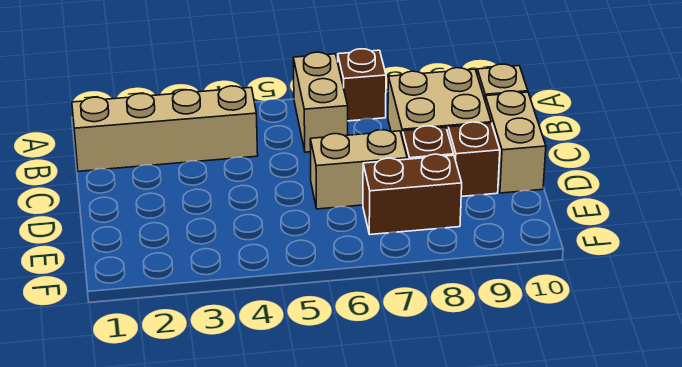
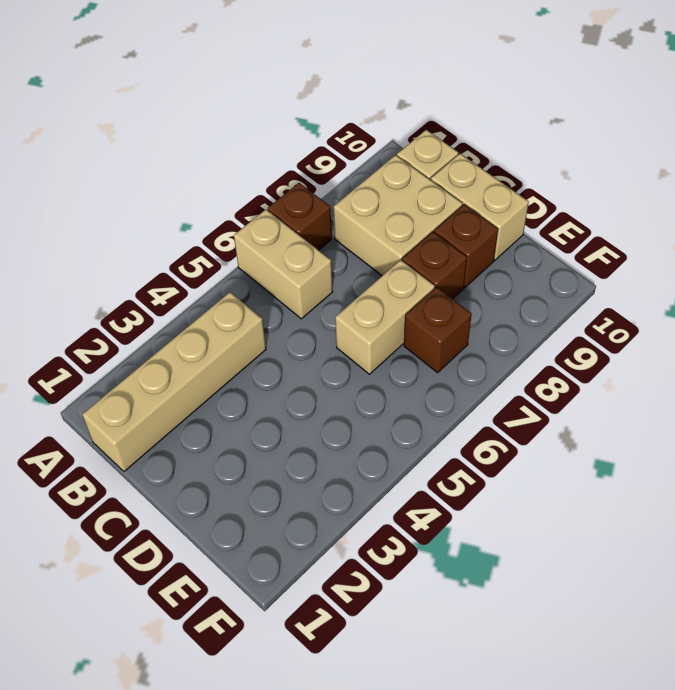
brown brick E7:E8 level 1 -> brown brick E7 level 1

